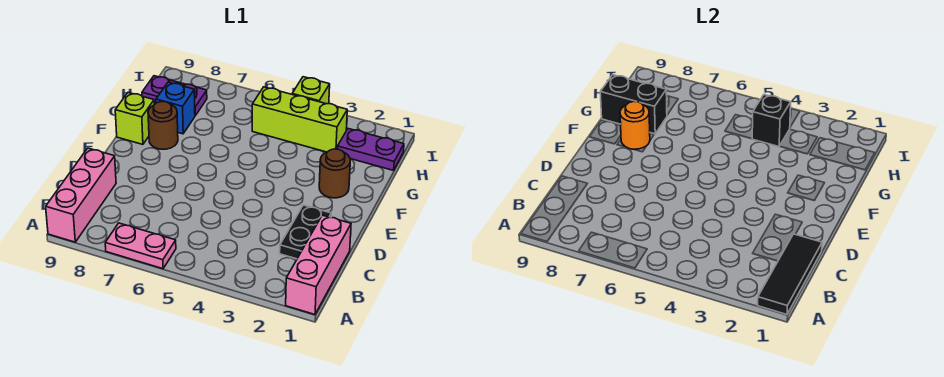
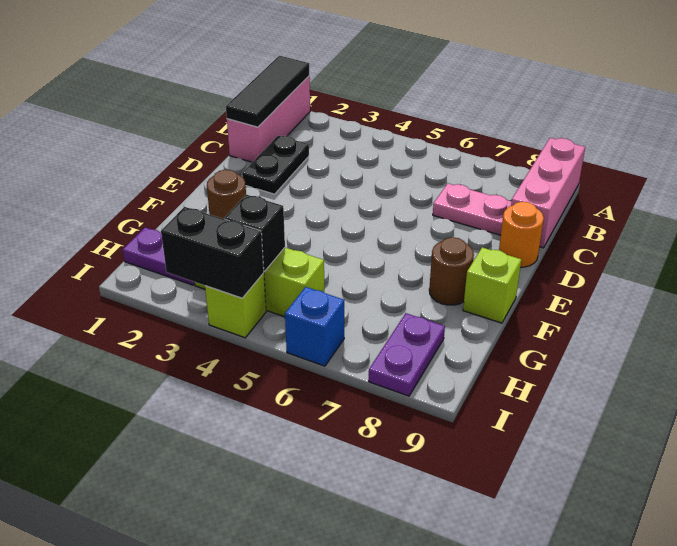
pink plate A6:A7 level 1 -> pink plate C7:C8 level 1
orange round brick F8 level 2 -> orange round brick D9 level 1
blue brick G8 level 1 -> blue brick I6 level 1
black brick G8:G9 level 2 -> black brick I3:I4 level 2
purple plate H8:H9 level 1 -> purple plate H8:I8 level 1

